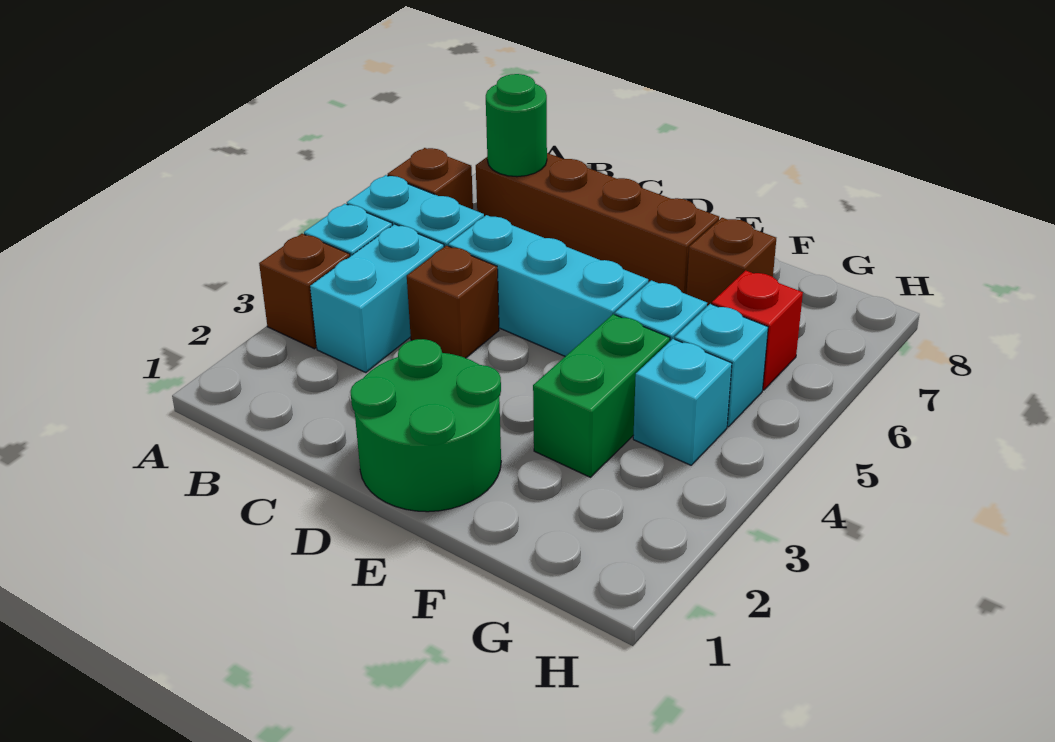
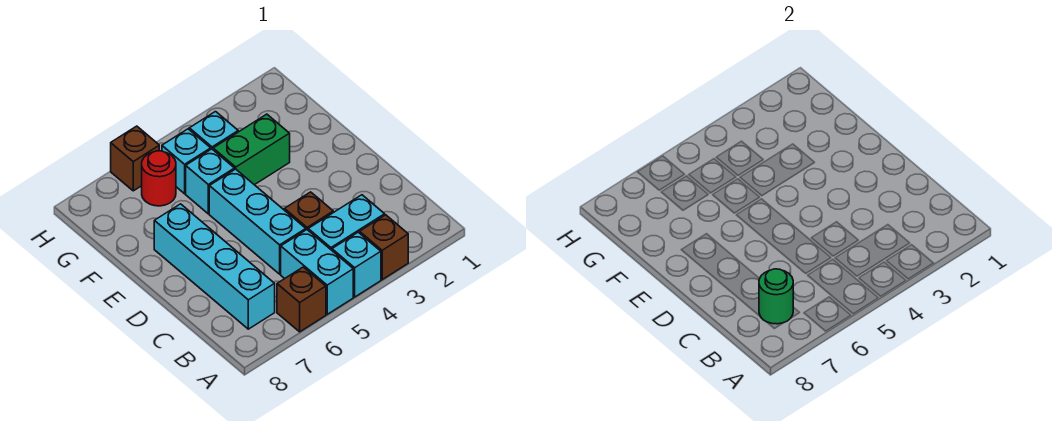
brown brick B7:E7 level 1 -> cyan brick B7:E7 level 1
green round brick D1:E2 level 1 -> none
brown brick F7 level 1 -> brown brick H6 level 1
red brick G6 level 1 -> red round brick G6 level 1

